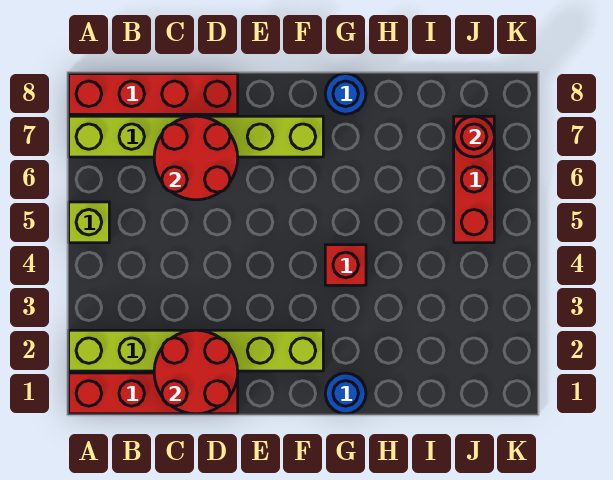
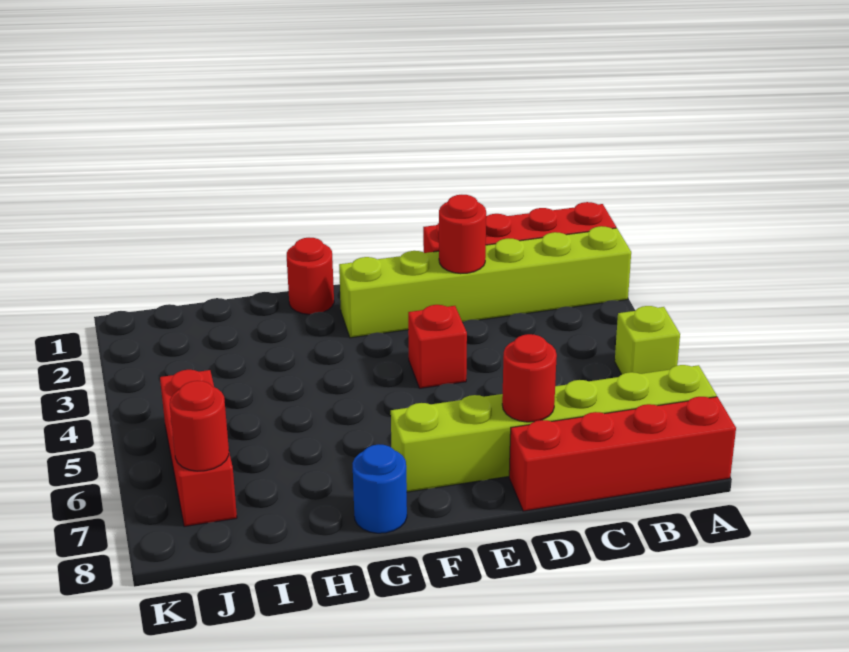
red round brick C1:D2 level 2 -> red round brick D2 level 2
red round brick C6:D7 level 2 -> red round brick D7 level 2
blue round brick G1 level 1 -> red round brick G1 level 1
red brick G4 level 1 -> red brick E4 level 1

